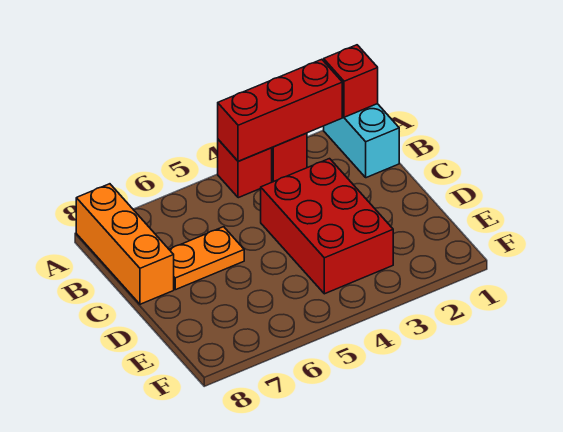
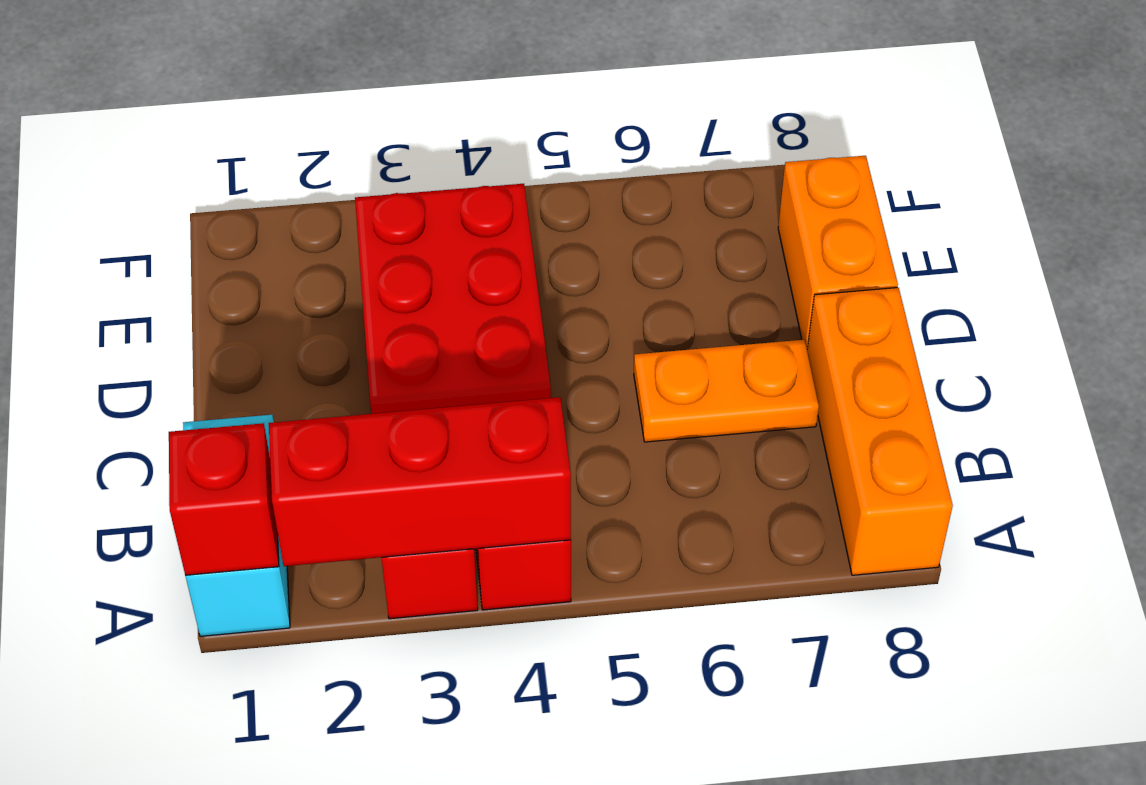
none -> orange brick D8:E8 level 1

